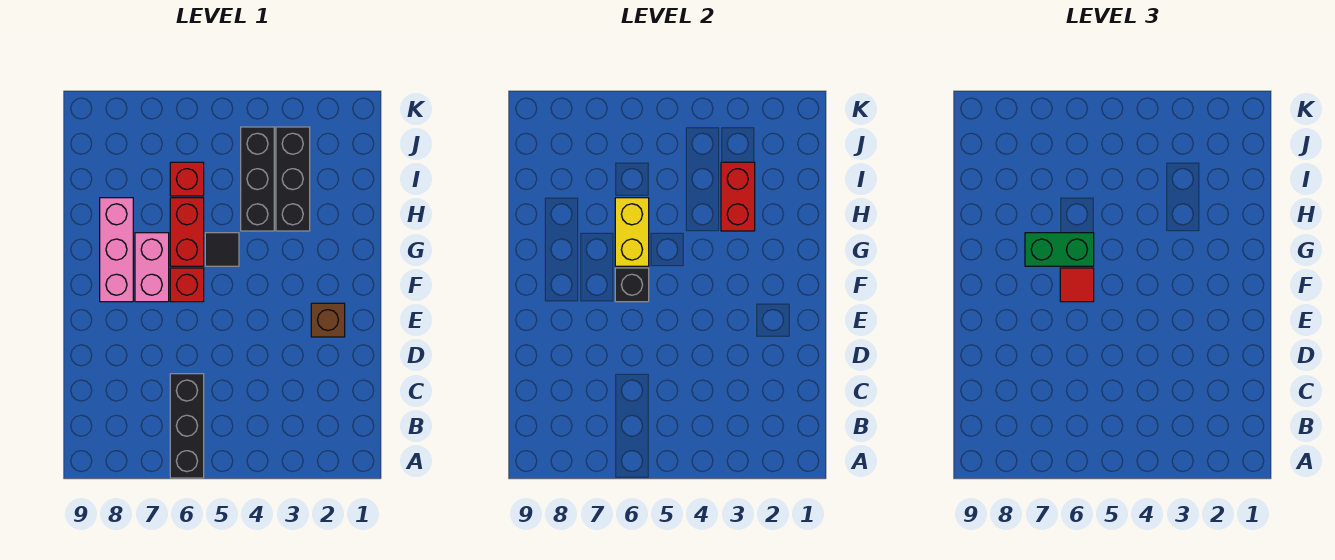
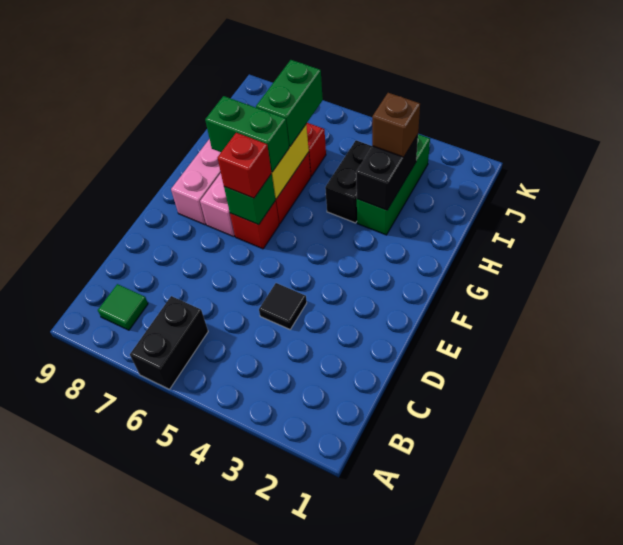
black brick A6:C6 level 1 -> black brick A6:B6 level 1
none -> green tile B8 level 1
brown brick E2 level 1 -> brown brick I3 level 3
black brick F6 level 2 -> green brick F6 level 2
red tile F6 level 3 -> red brick F6 level 3
black tile G5 level 1 -> black tile D4 level 1
black brick H3:J3 level 1 -> green brick H3:J3 level 1
red brick H3:I3 level 2 -> black brick H3:I3 level 2
black brick H4:J4 level 1 -> black brick H4:I4 level 1
none -> green brick H6:I6 level 3

